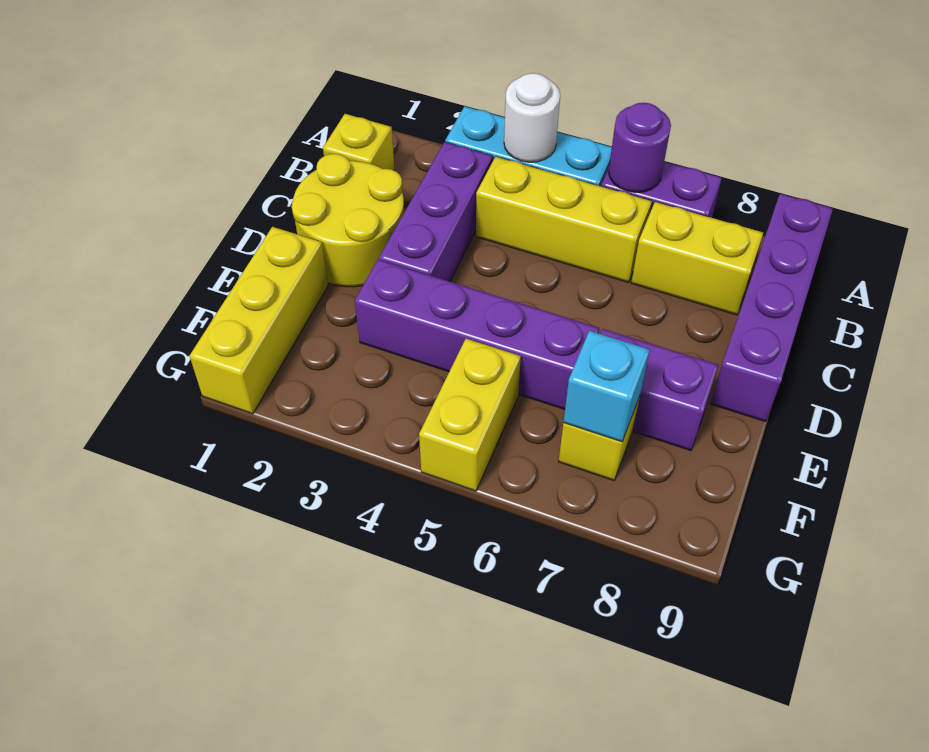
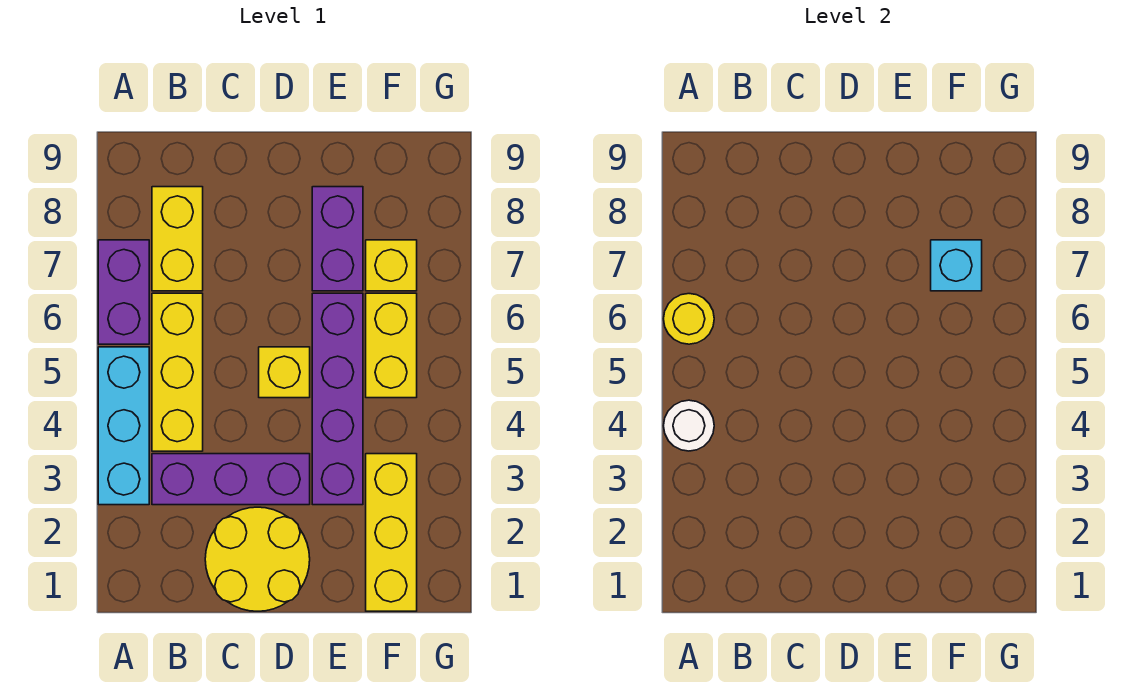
purple round brick A6 level 2 -> yellow round brick A6 level 2
purple brick A9:D9 level 1 -> none
yellow brick B1 level 1 -> yellow brick D5 level 1
yellow brick E1:G1 level 1 -> yellow brick F1:F3 level 1
yellow brick F5:G5 level 1 -> yellow brick F5:F6 level 1

